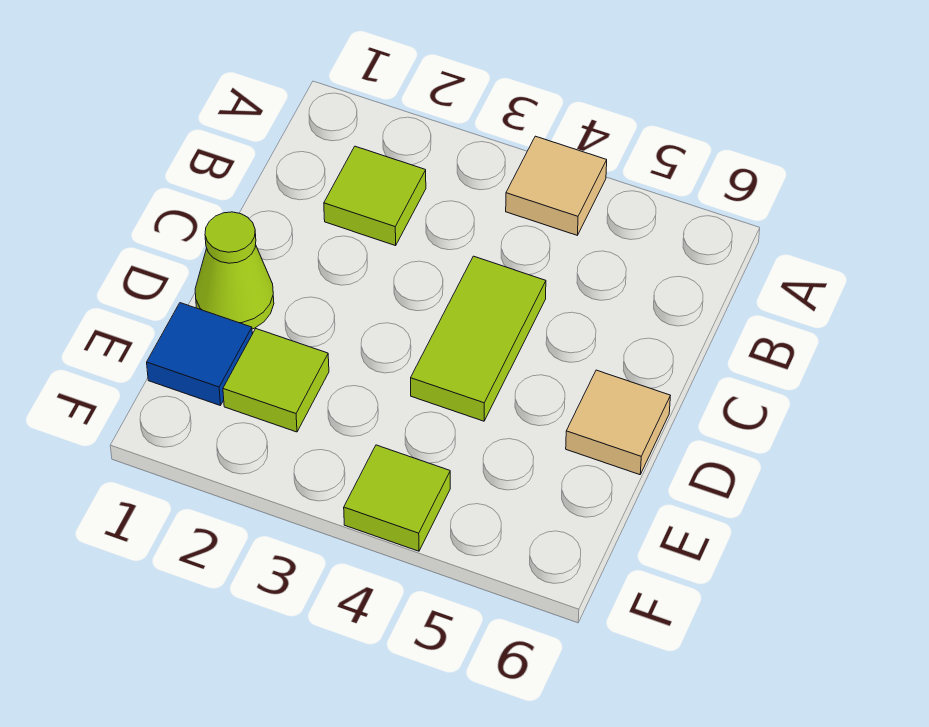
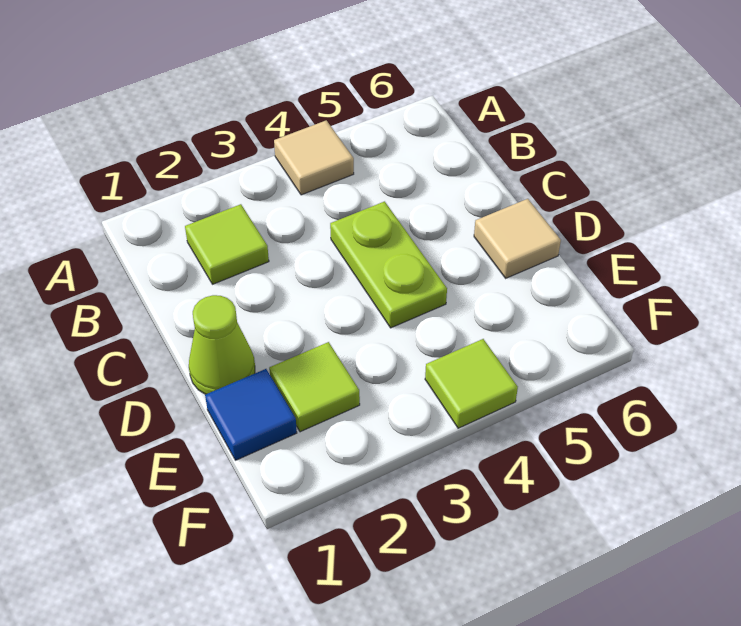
lime tile C4:D4 level 1 -> lime plate C4:D4 level 1

